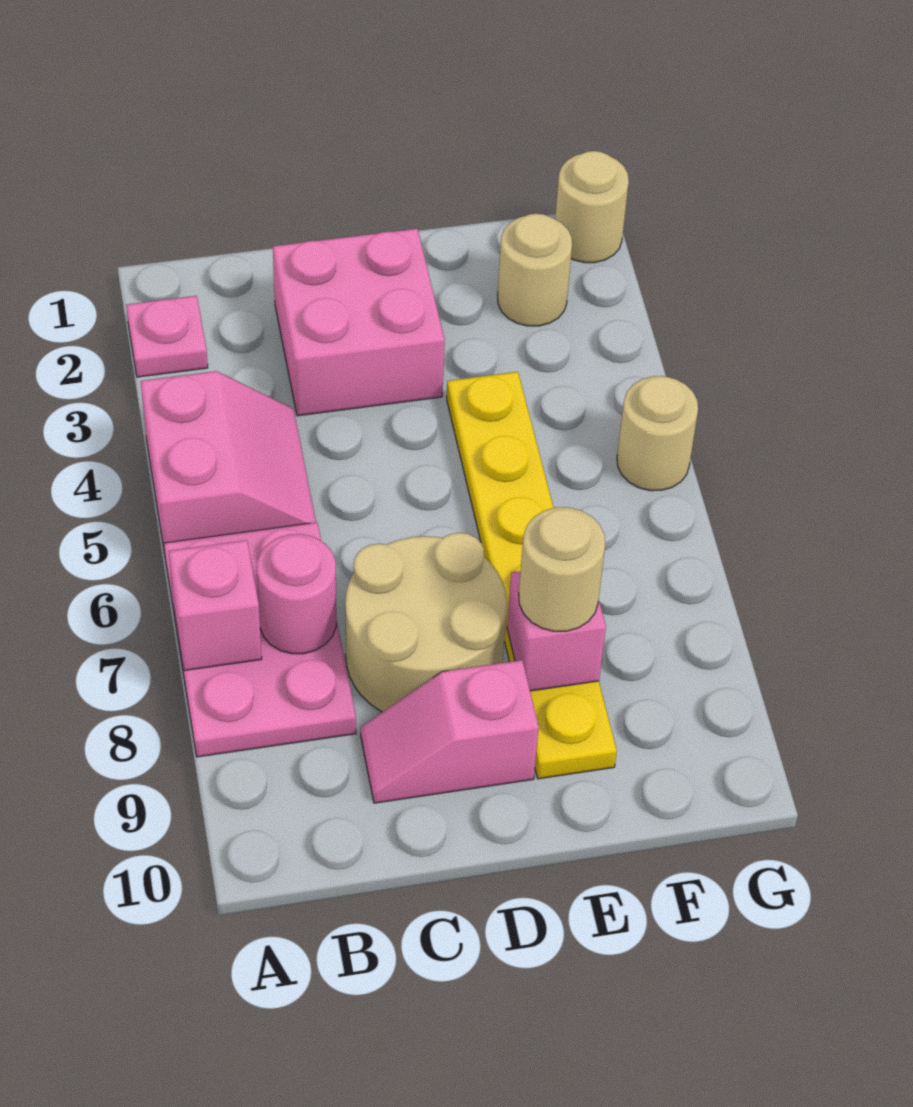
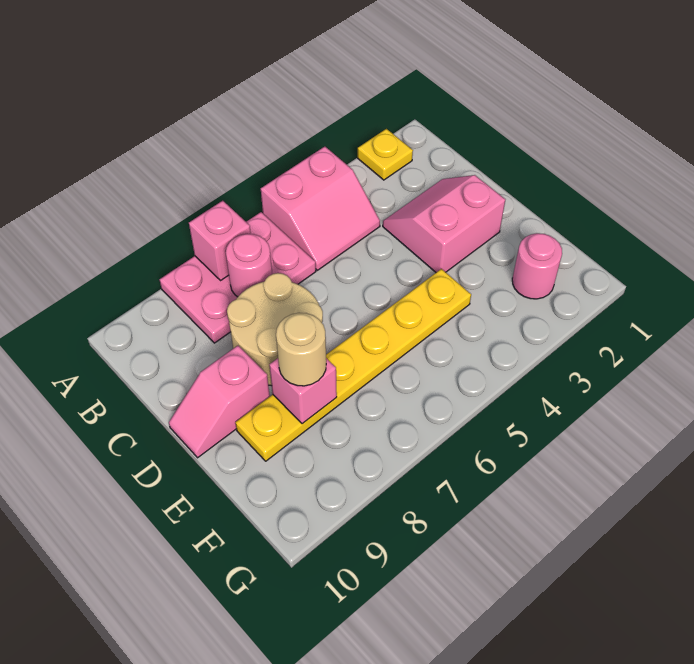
pink plate A2 level 1 -> yellow plate A2 level 1
pink brick C2:D3 level 1 -> pink slope C2:D3 level 1 top D
pink slope C9:D9 level 1 top D -> pink slope D9:D10 level 1 top 9
tan round brick F2 level 1 -> pink round brick F2 level 1
tan round brick G1 level 1 -> none
tan round brick G5 level 1 -> none

